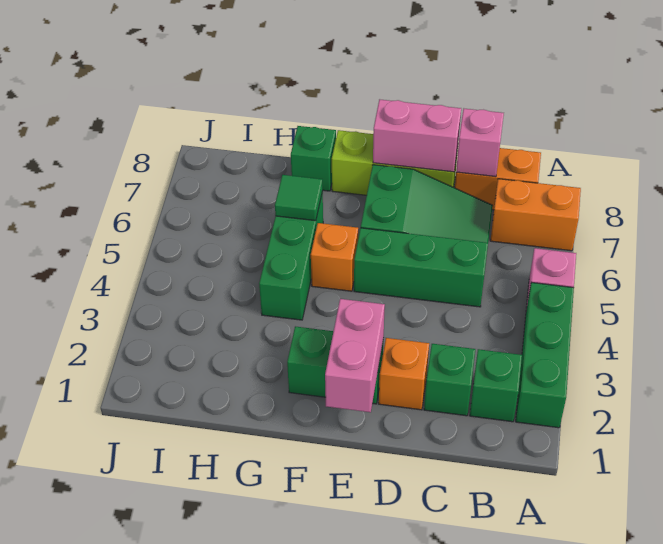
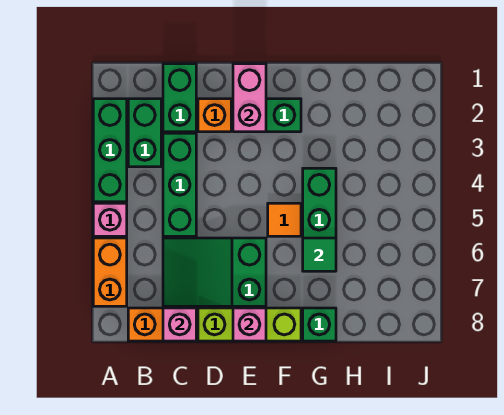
orange brick A7:B7 level 1 -> orange brick A6:A7 level 1
green brick B2 level 1 -> green brick B2:B3 level 1
green brick C2 level 1 -> green brick C1:C2 level 1
green brick C5:E5 level 1 -> green brick C3:C5 level 1
pink brick D8:E8 level 2 -> pink brick E8 level 2
orange brick F5 level 1 -> orange tile F5 level 1

